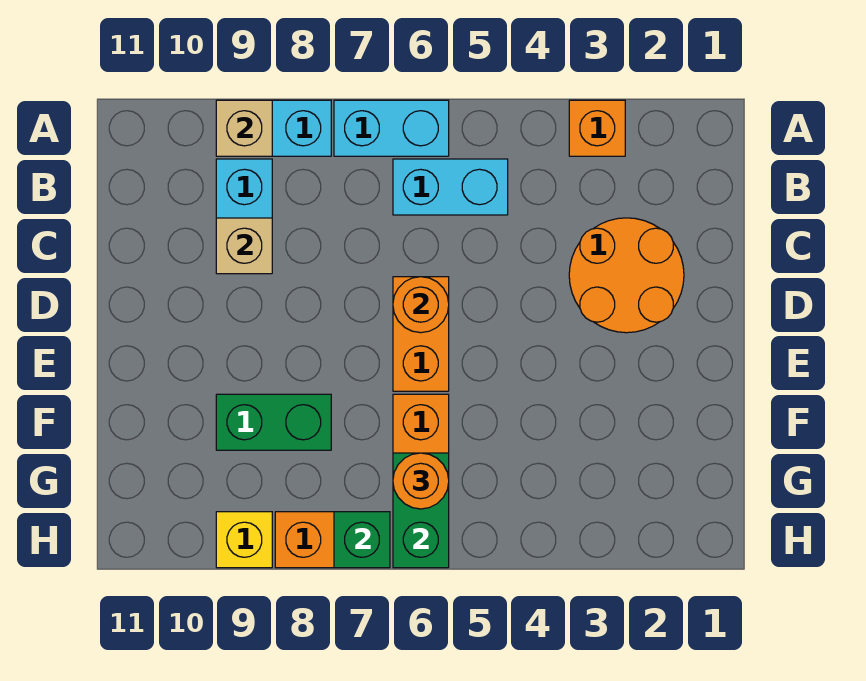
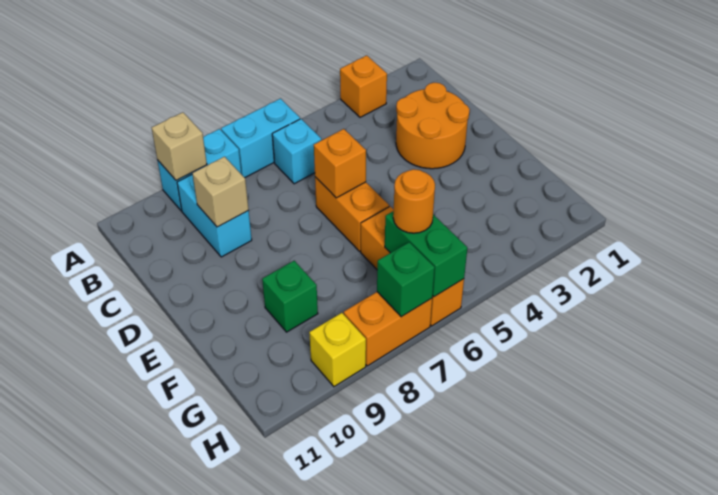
cyan brick B5:B6 level 1 -> cyan brick B6 level 1
orange round brick D6 level 2 -> orange brick D6 level 2
green brick F8:F9 level 1 -> green brick F9 level 1

